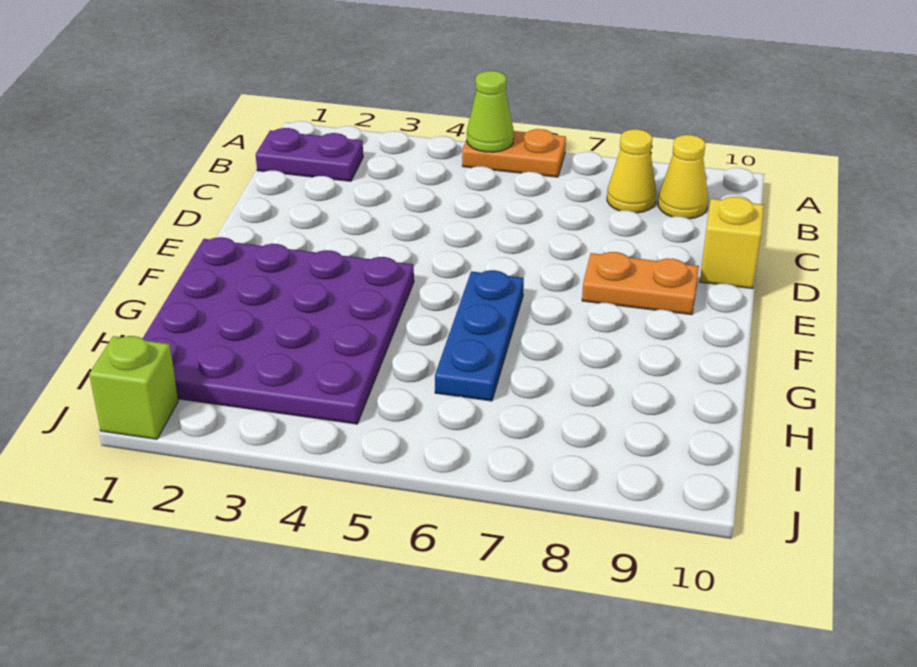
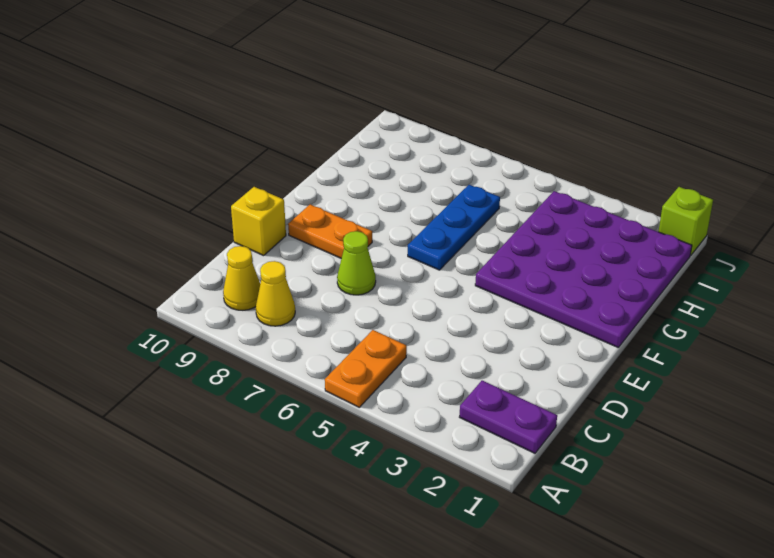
orange plate A5:A6 level 1 -> orange plate A5:B5 level 1
lime cone A5 level 2 -> lime cone D7 level 1

